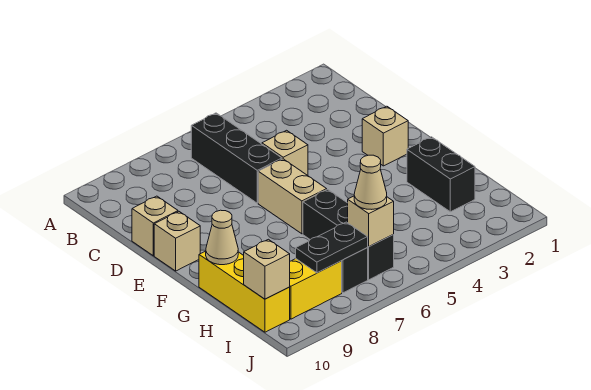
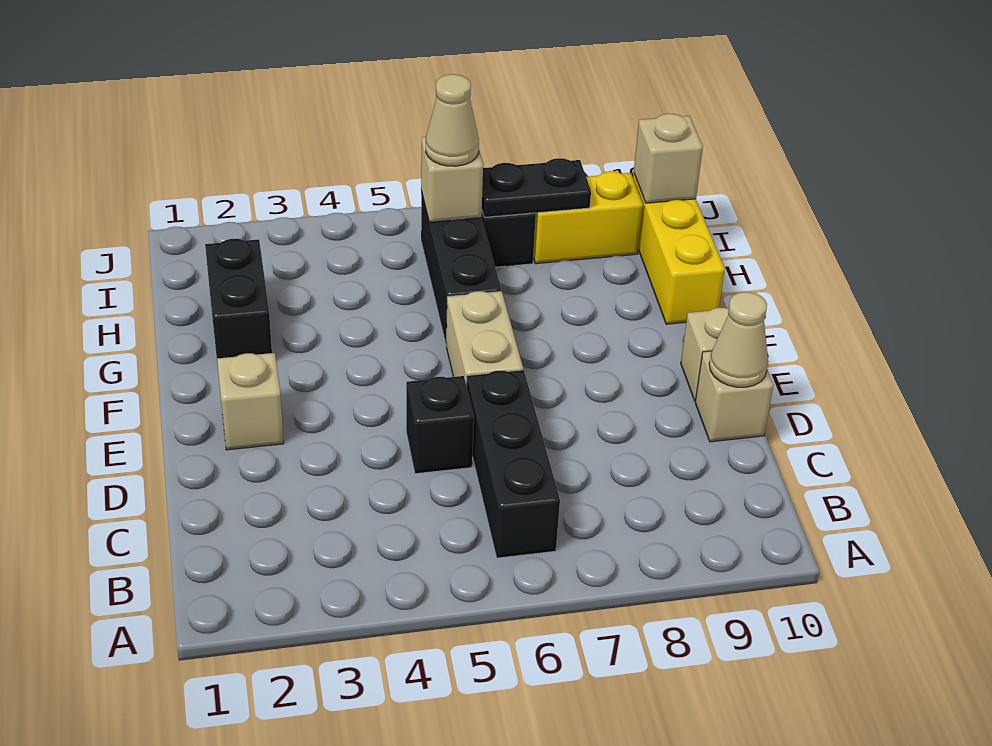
tan brick D5 level 1 -> black brick D5 level 1
tan cone G10 level 2 -> tan cone D10 level 2

